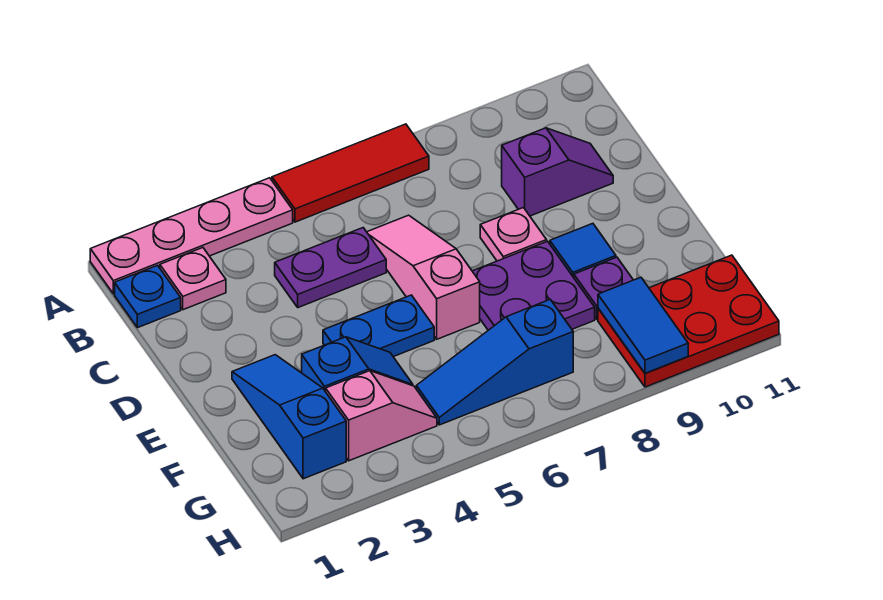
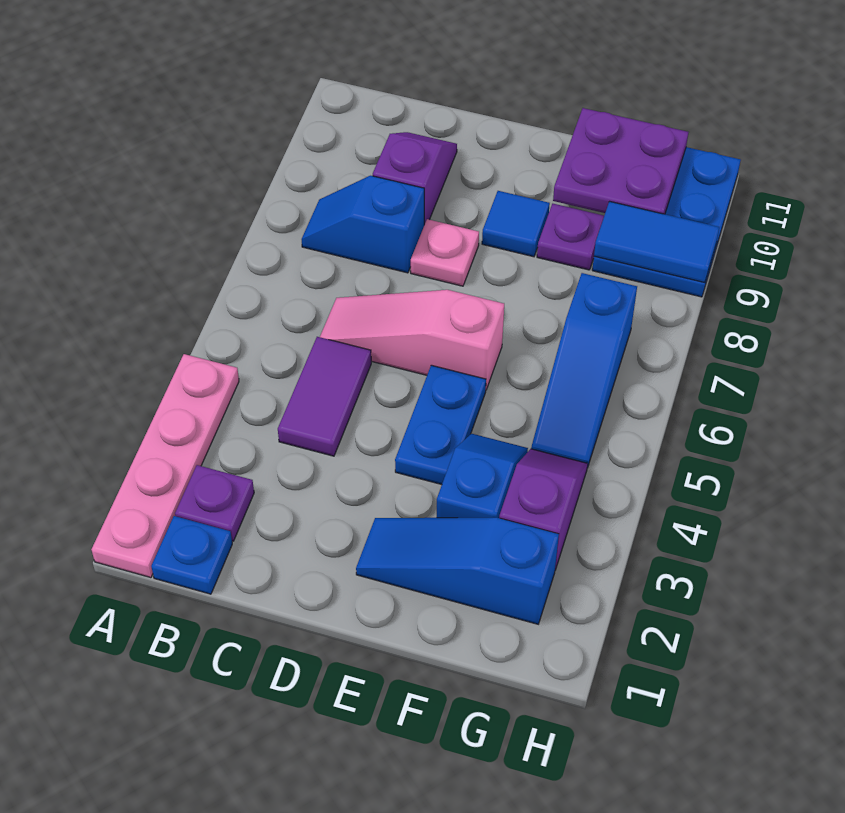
red tile A5:A7 level 1 -> none
pink plate B2 level 1 -> purple plate B2 level 1
none -> blue slope B8:C8 level 1 top C
purple plate C4:C5 level 1 -> purple tile C4:C5 level 1
purple plate E7:F8 level 1 -> purple plate F10:G11 level 2
pink slope G3:G4 level 1 top 3 -> purple slope G3:G4 level 1 top 3
red plate G9:H11 level 1 -> blue plate G9:H11 level 1

